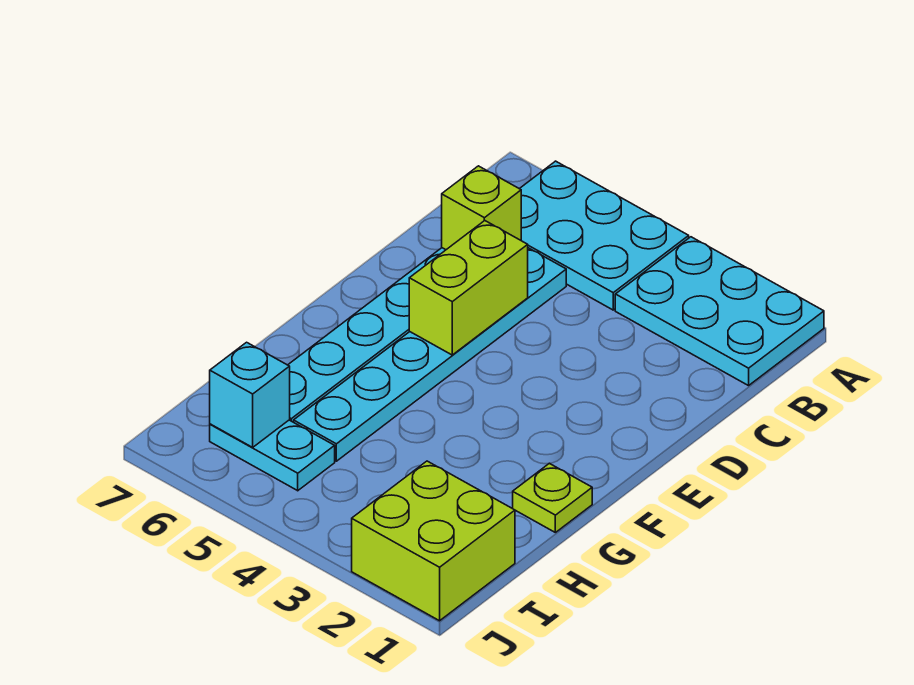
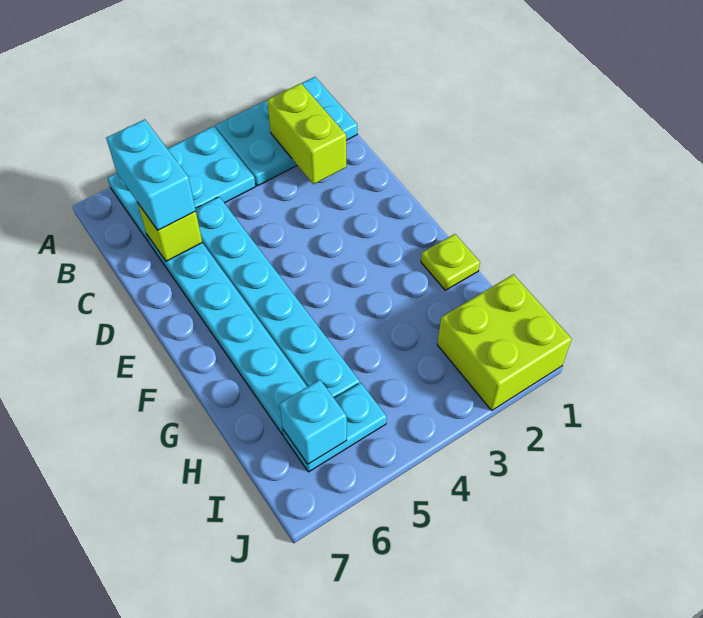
none -> cyan brick B6:C6 level 3
lime brick D5:E5 level 2 -> lime brick B2:C2 level 2

